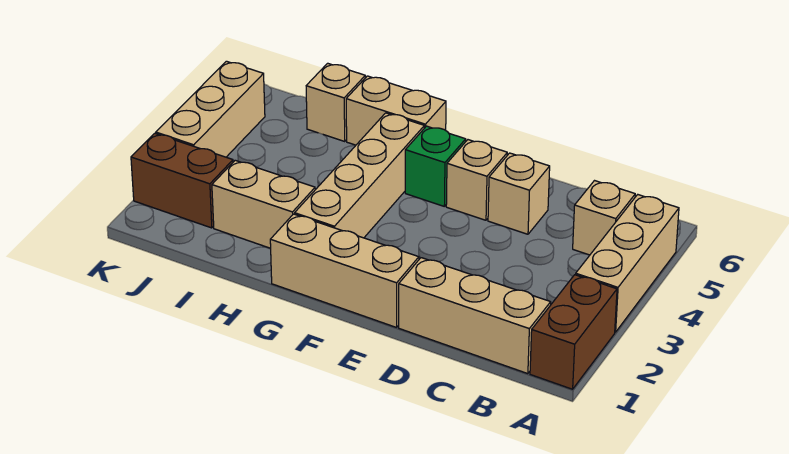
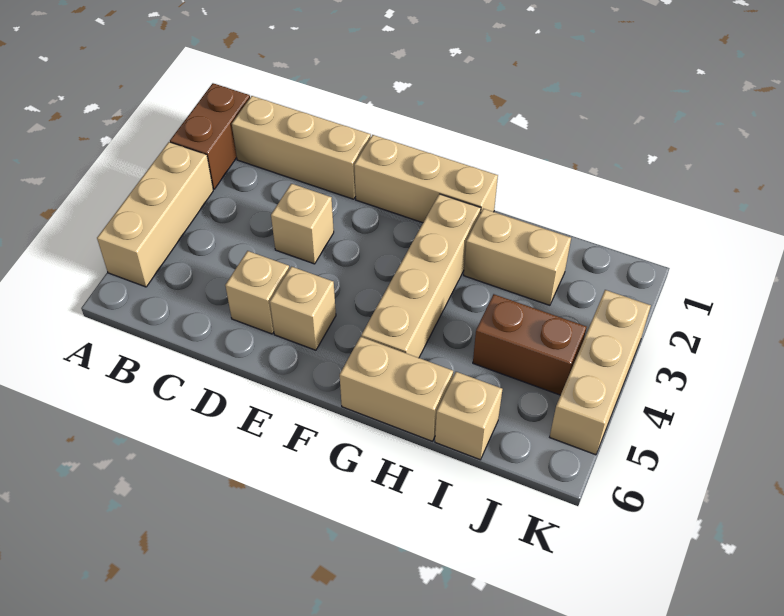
tan brick B5 level 1 -> tan brick D3 level 1
green brick F5 level 1 -> none
brown brick J2:K2 level 1 -> brown brick I4:J4 level 1

